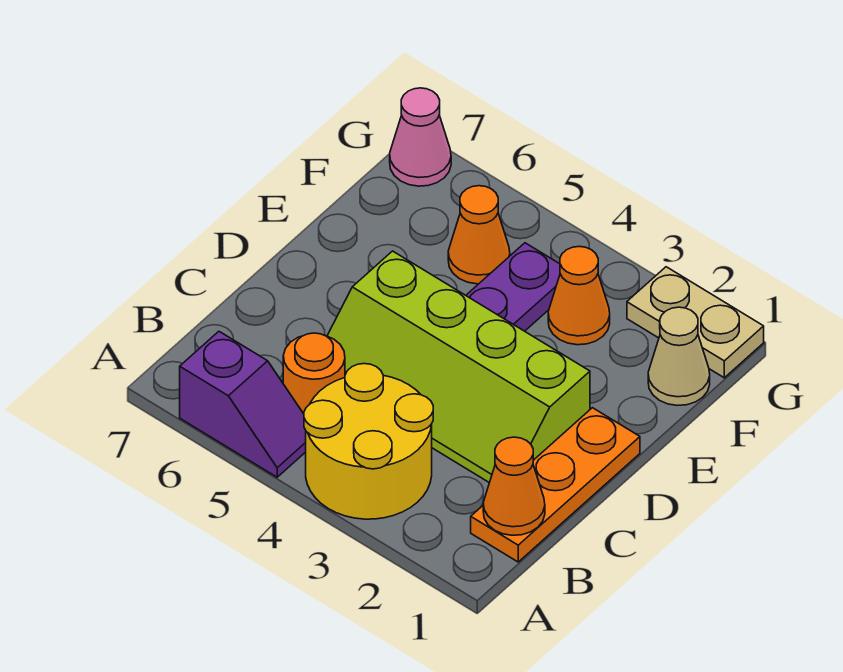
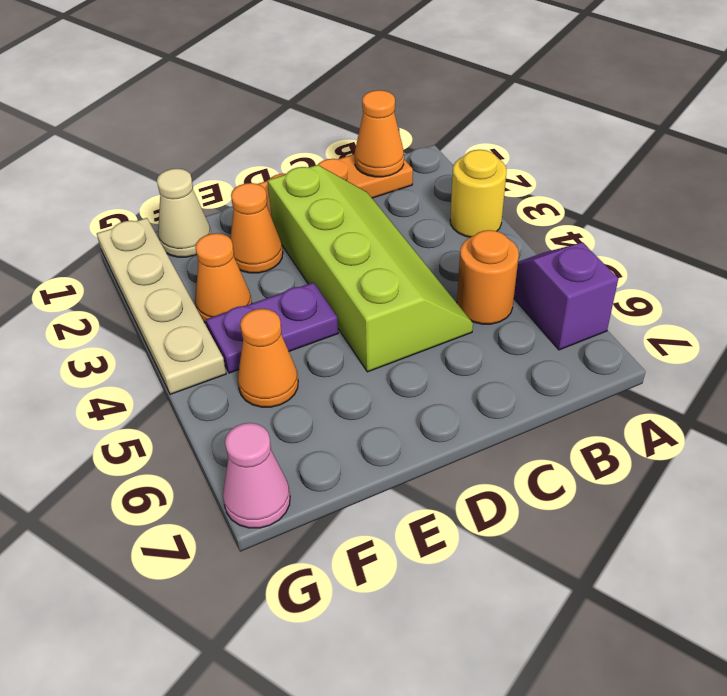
yellow round brick A3:B4 level 1 -> yellow round brick A3 level 1
none -> orange cone E2 level 1
tan plate G1:G2 level 1 -> tan plate G1:G4 level 1

